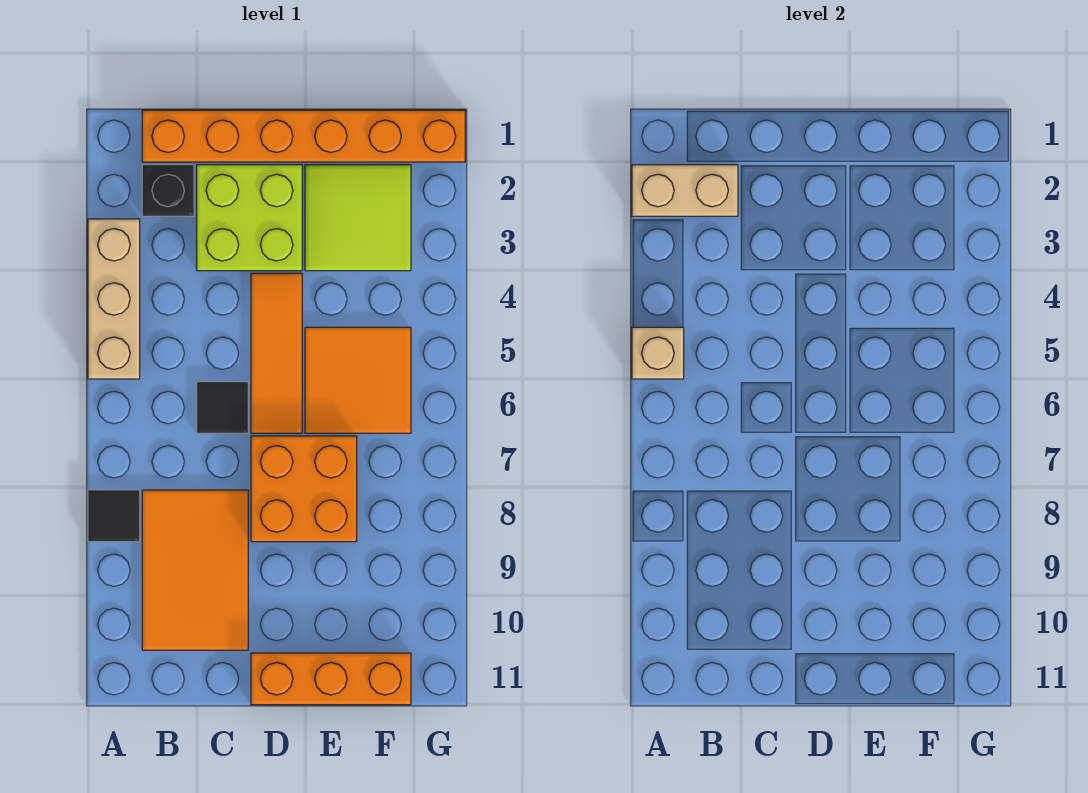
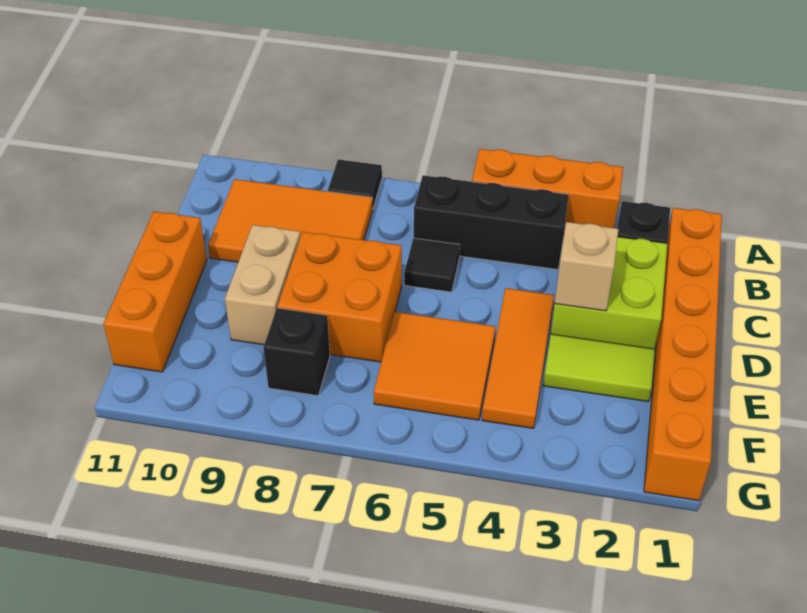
tan brick A2:B2 level 2 -> tan brick D9:E9 level 1
tan brick A3:A5 level 1 -> orange brick A3:A5 level 1
tan brick A5 level 2 -> tan brick D3 level 2
none -> black brick B4:B6 level 1
orange tile D4:D6 level 1 -> orange tile D4:F4 level 1
lime tile E2:F3 level 1 -> lime tile E2:E3 level 1
none -> black brick F8 level 1

